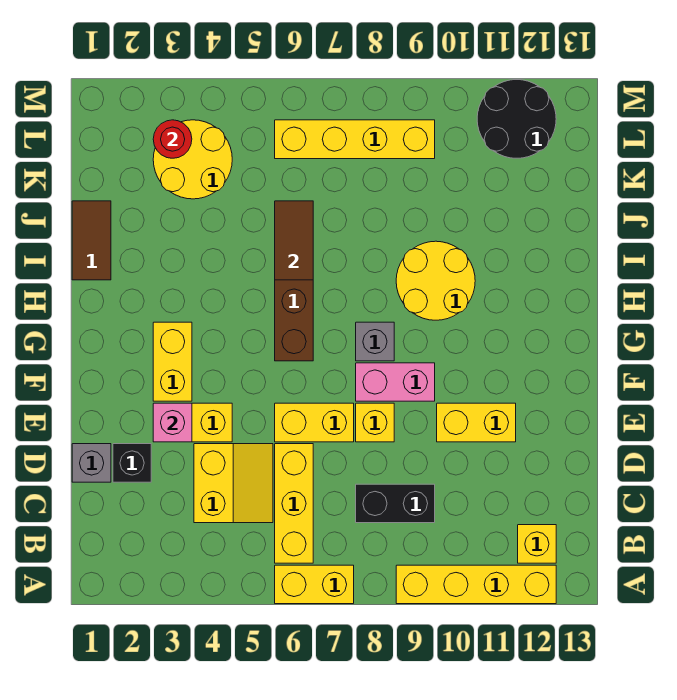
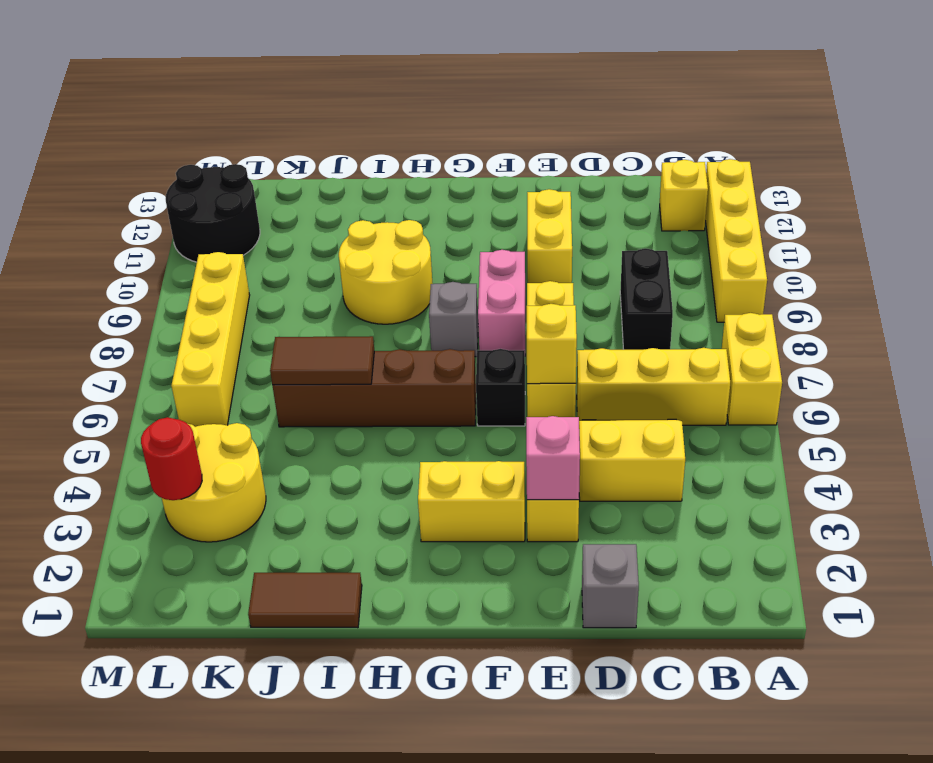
black brick D2 level 1 -> black brick F6 level 1
none -> yellow brick E6 level 2

